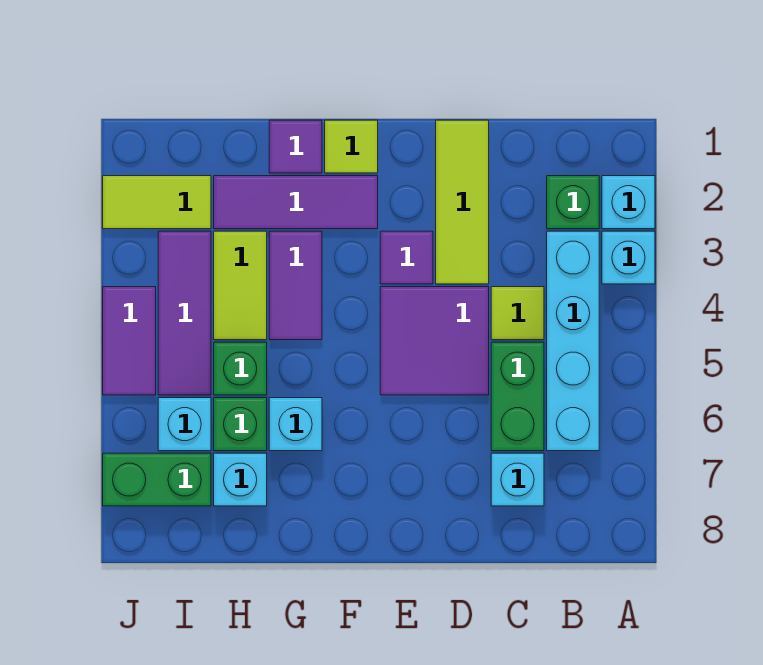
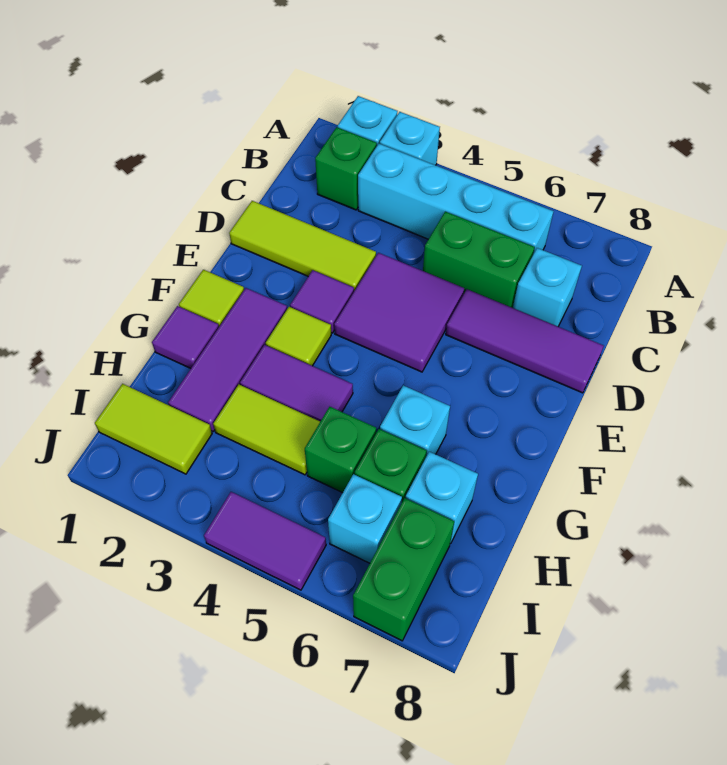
lime tile C4 level 1 -> lime tile F3 level 1
lime tile I2:J2 level 1 -> lime tile I1:I2 level 1
purple tile I3:I5 level 1 -> purple tile D6:D8 level 1

